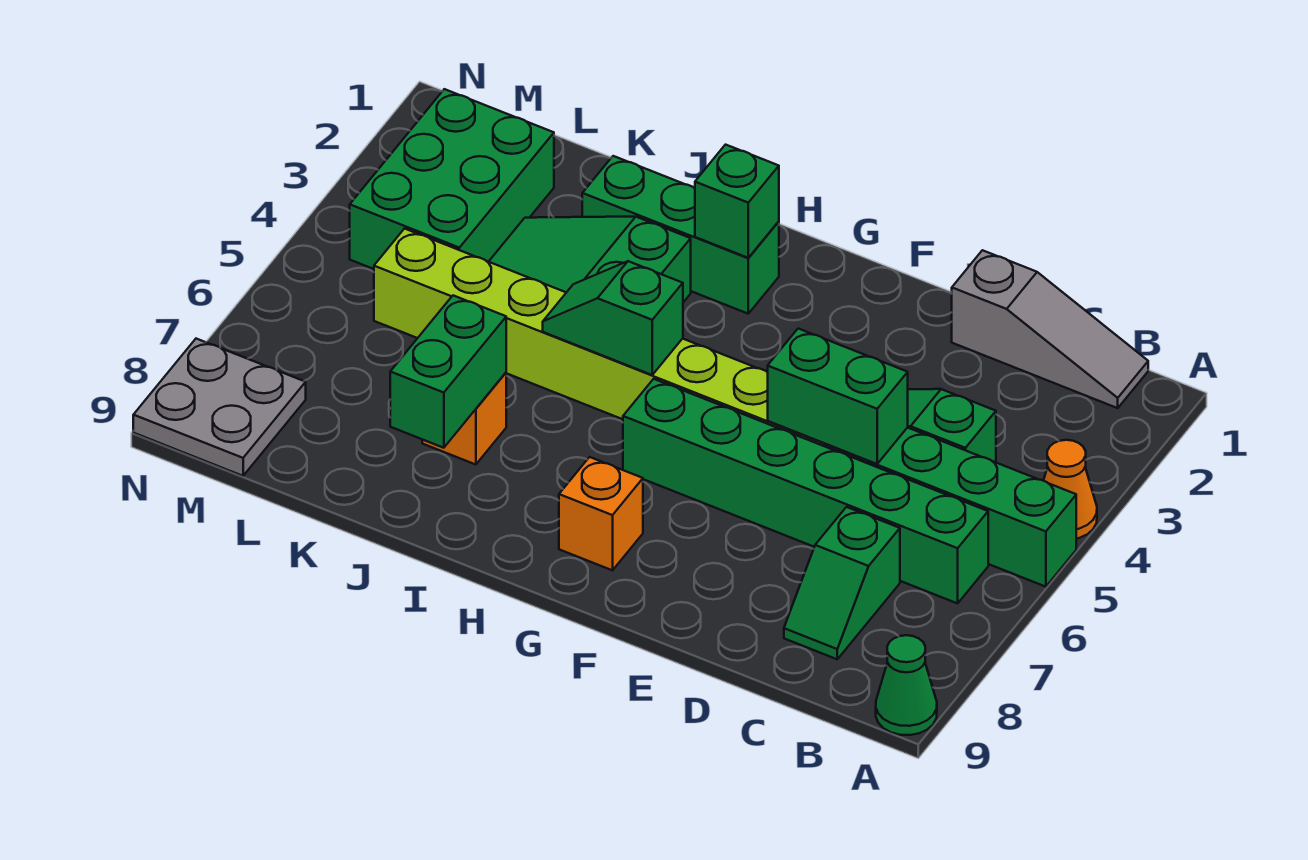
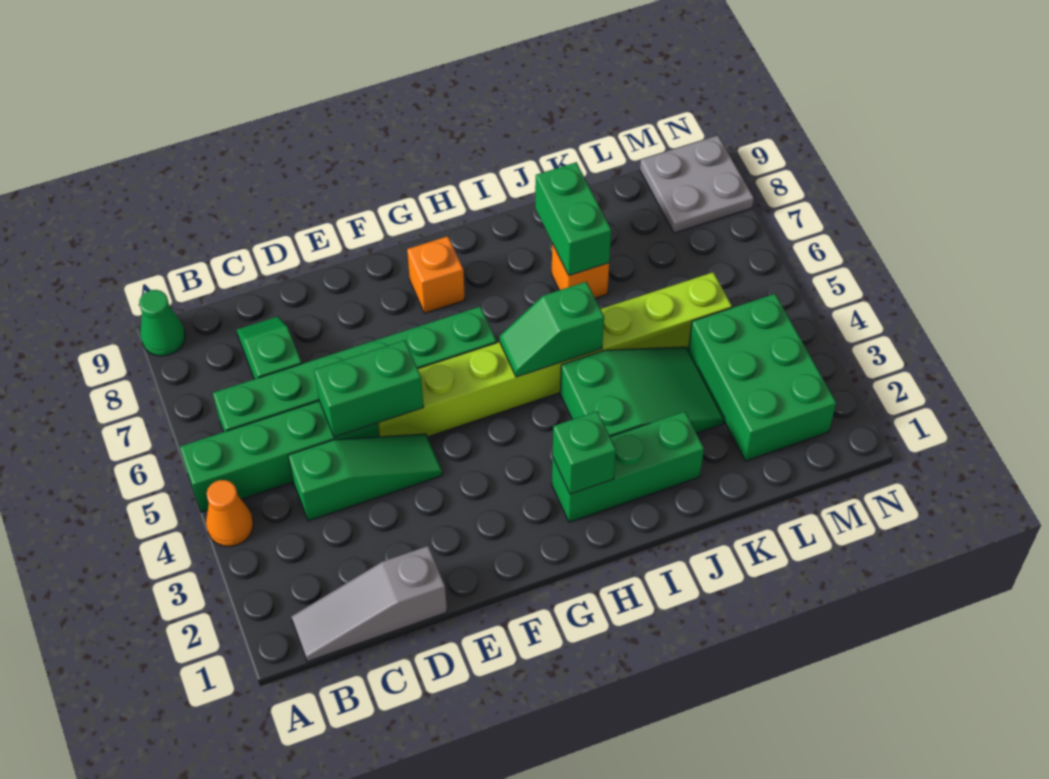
green slope H5:I5 level 2 top H -> green slope H5:I5 level 2 top I

